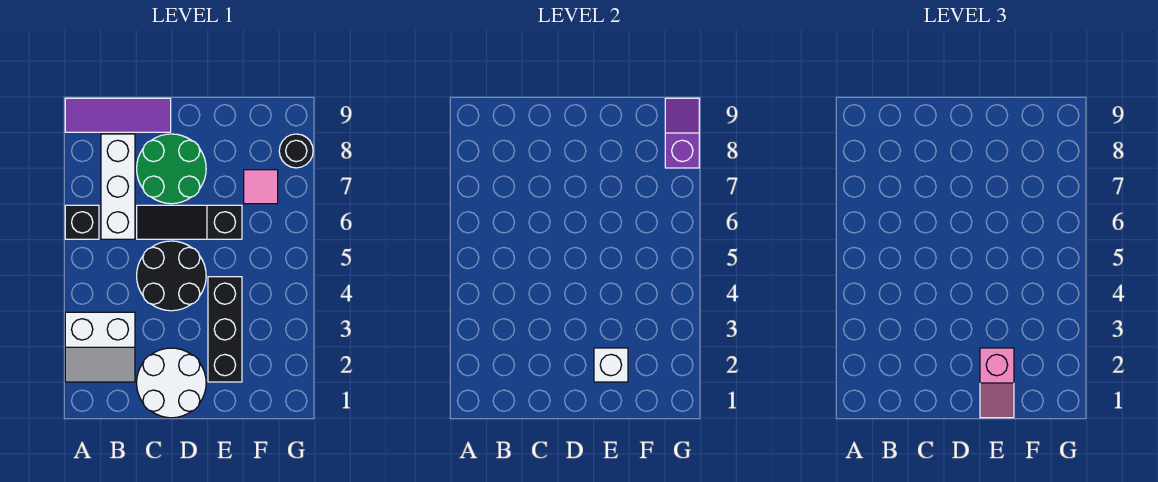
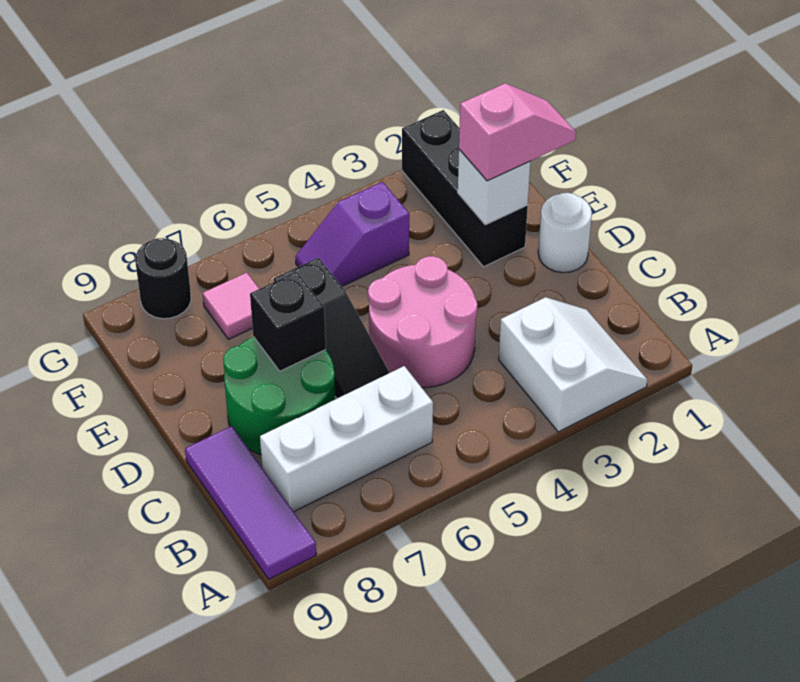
black brick A6 level 1 -> black brick D7 level 2
white round brick C1:D2 level 1 -> white round brick D1 level 1
black round brick C4:D5 level 1 -> pink round brick C4:D5 level 1
black brick E2:E4 level 1 -> black brick E2:G2 level 1
purple slope G8:G9 level 2 top 8 -> purple slope F4:F5 level 1 top 4

